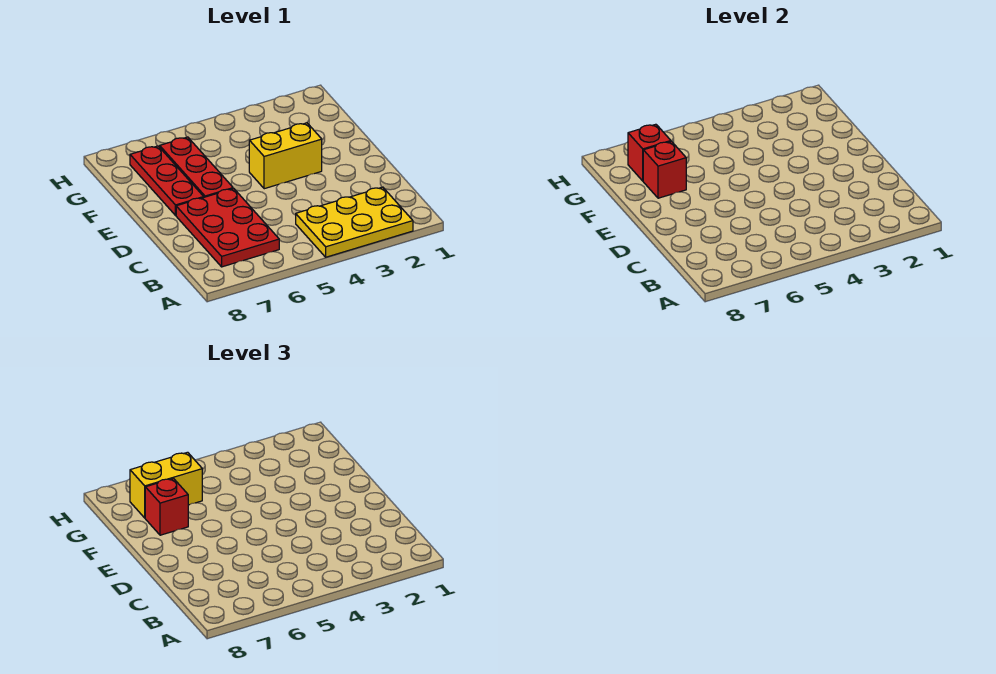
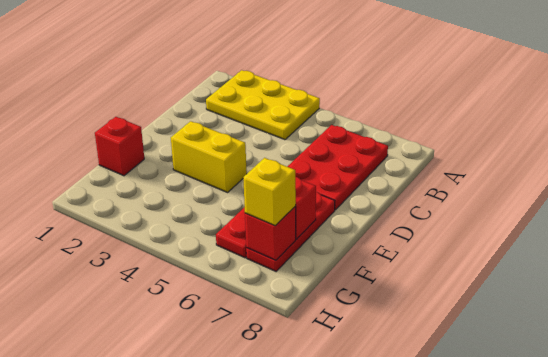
red brick F7 level 3 -> red brick F1 level 1
yellow brick G6:G7 level 3 -> yellow brick G7 level 3

